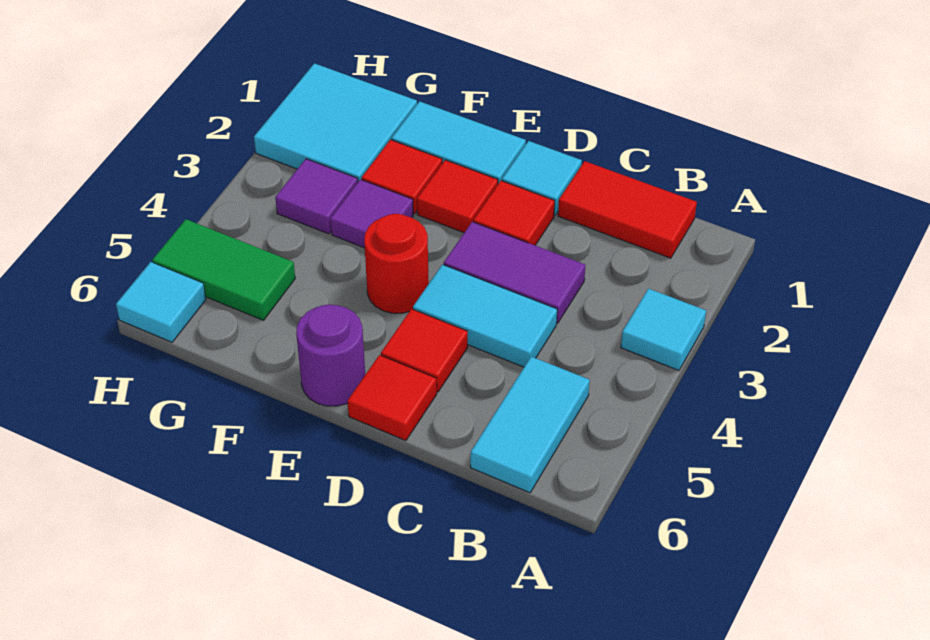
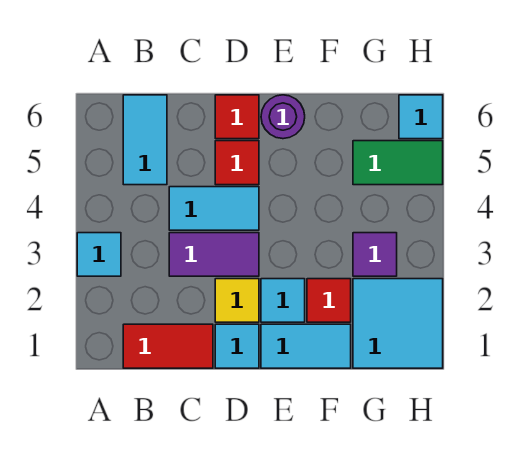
red tile D2 level 1 -> yellow tile D2 level 1
red tile E2 level 1 -> cyan tile E2 level 1
red round brick E4 level 1 -> none
purple tile F3 level 1 -> none

